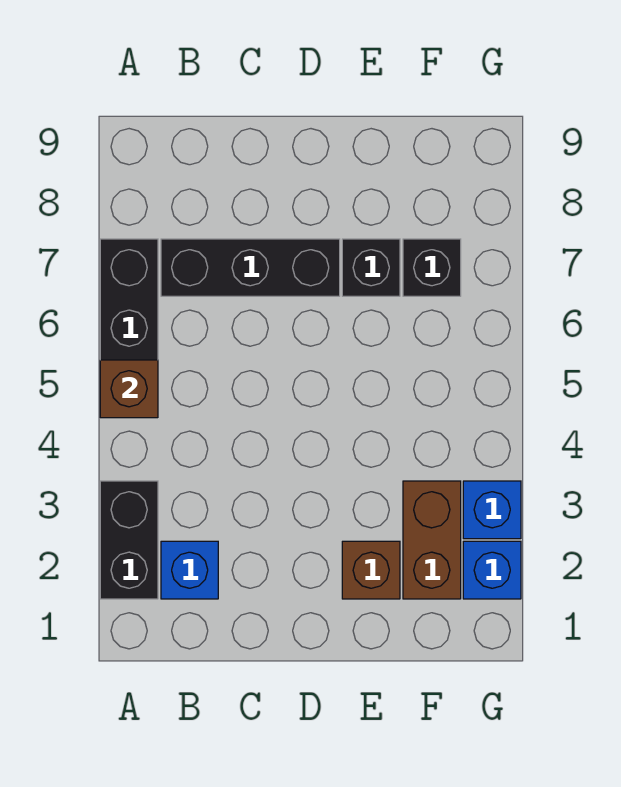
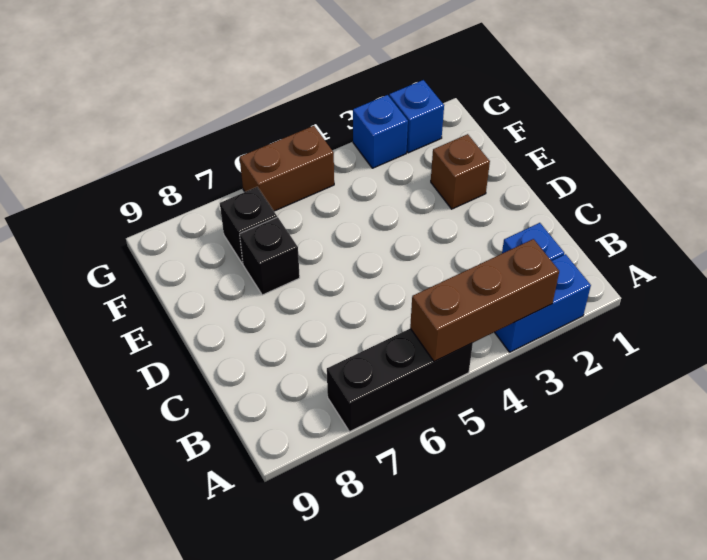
black brick A2:A3 level 1 -> blue brick A2:A3 level 1
brown brick A5 level 2 -> brown brick A3:A5 level 2
black brick B7:D7 level 1 -> none
brown brick F2:F3 level 1 -> brown brick G5:G6 level 1

